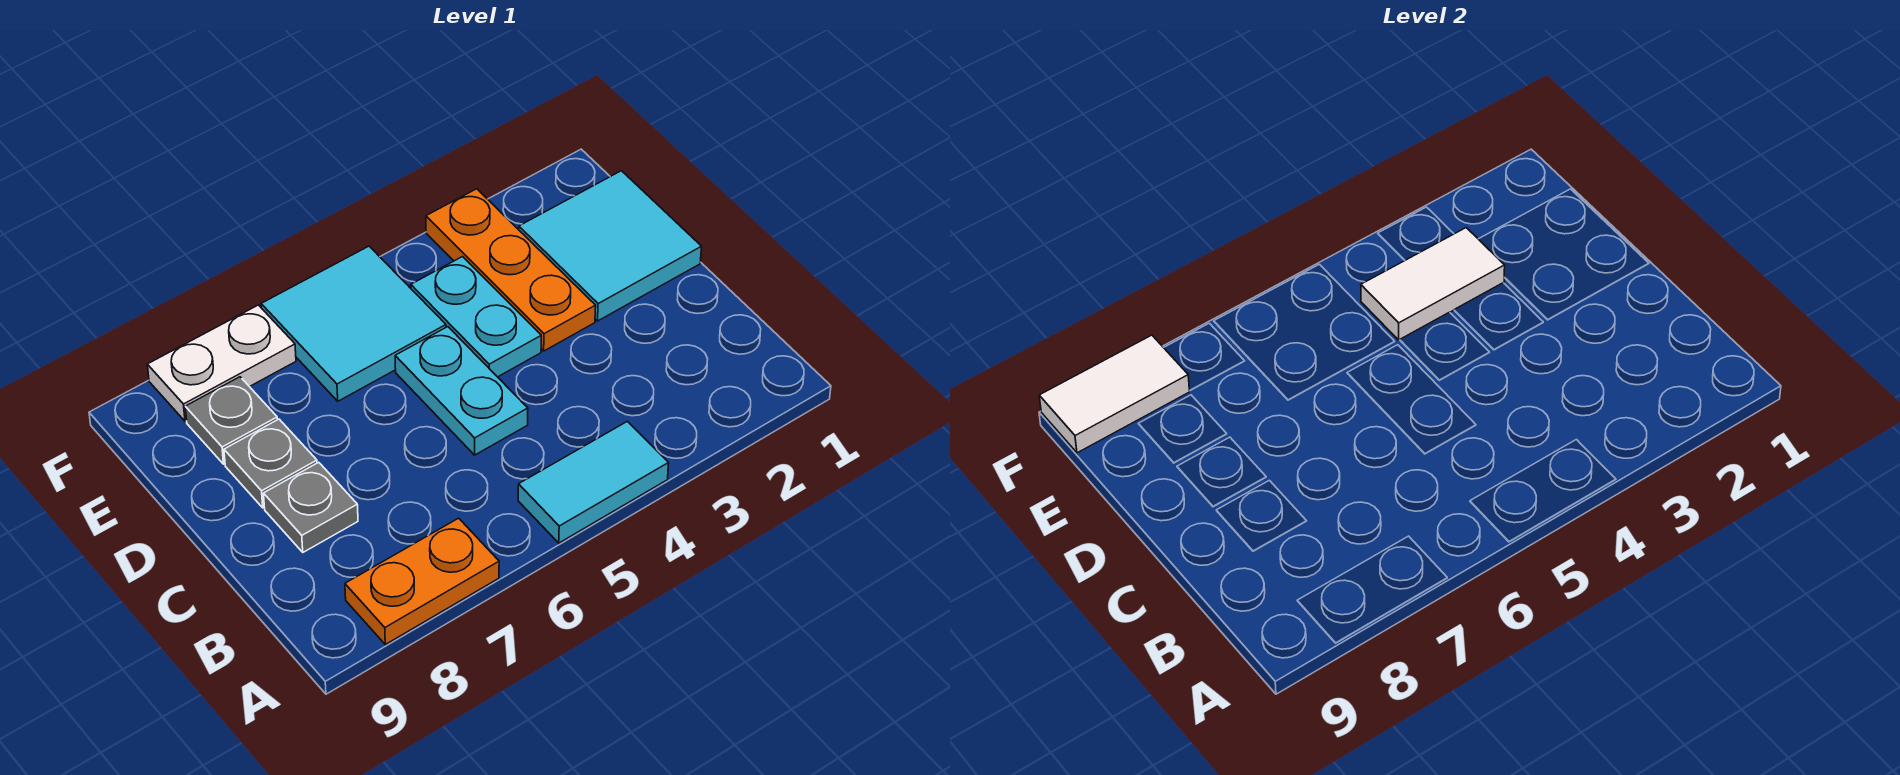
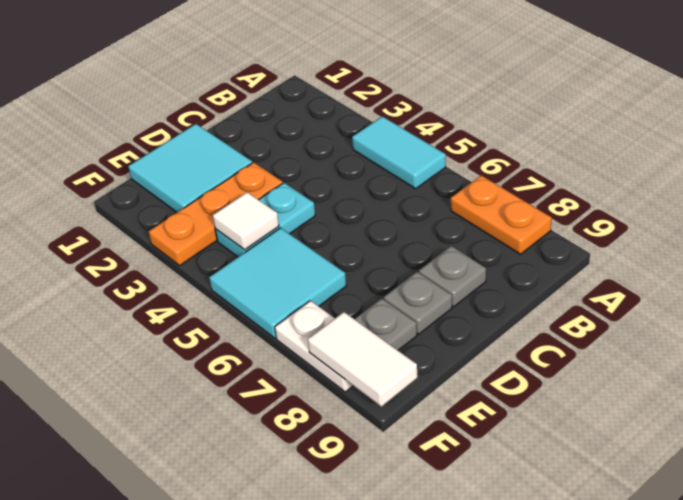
cyan plate C5:D5 level 1 -> none
white tile E3:E4 level 2 -> white tile E4 level 2

